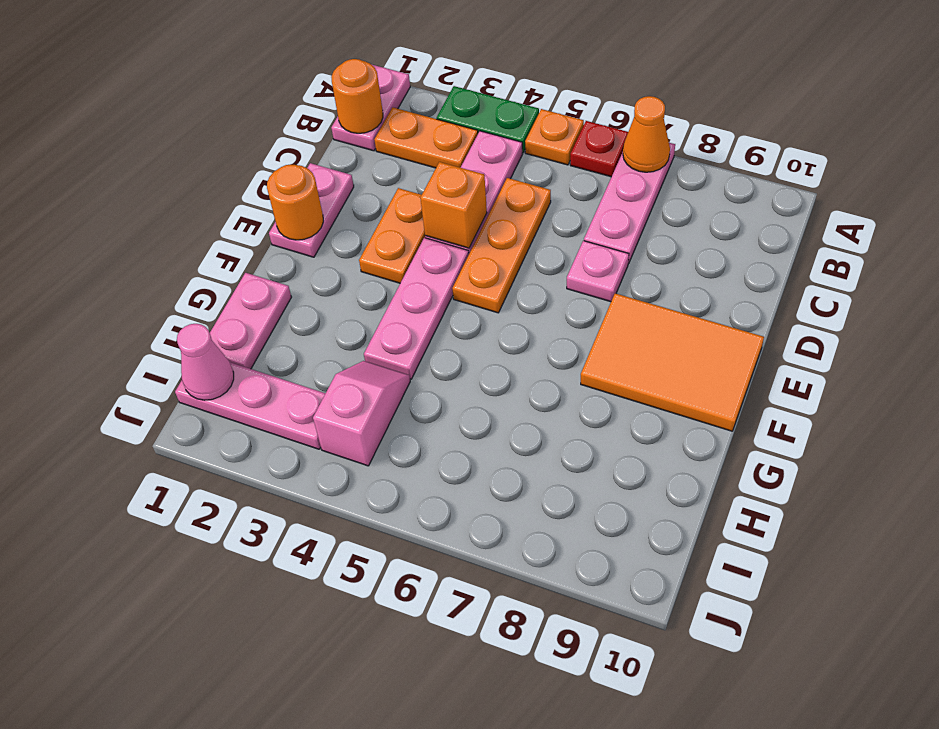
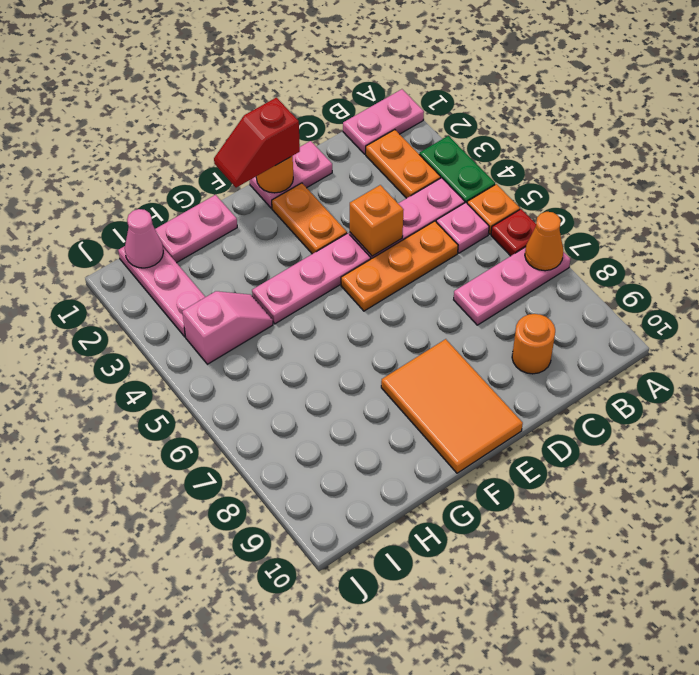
orange round brick B1 level 2 -> orange round brick C9 level 1
orange plate D3:E3 level 1 -> orange plate E2:E3 level 1
pink plate D7 level 1 -> pink plate B5 level 1
none -> red slope E1:F1 level 3 top E

